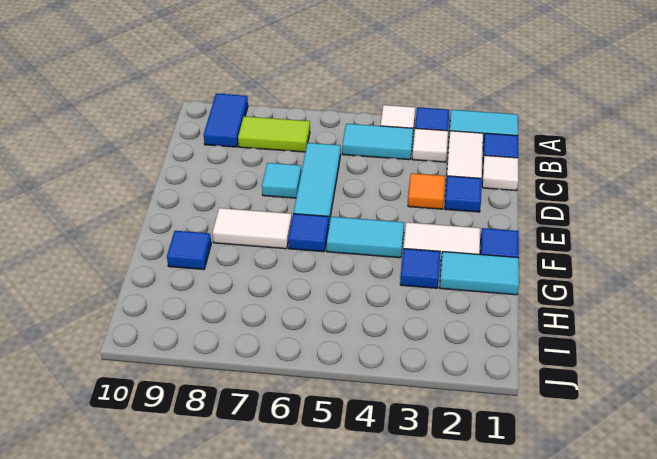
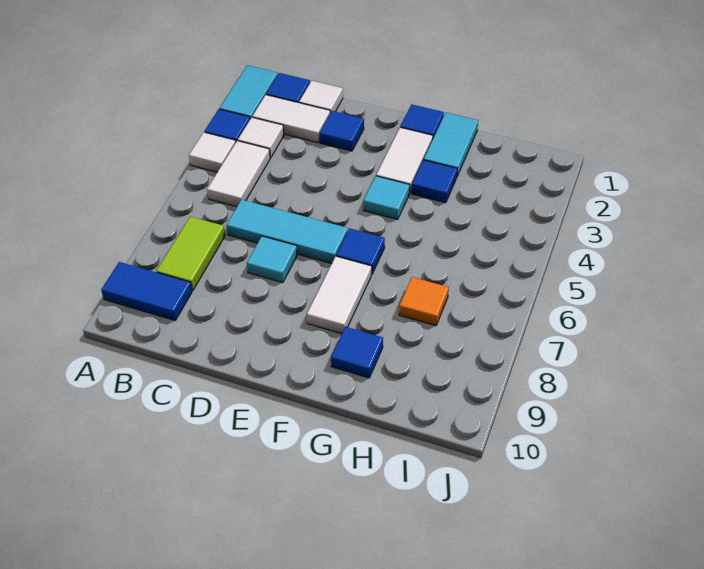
cyan tile B4:B5 level 1 -> white tile B4:B5 level 1
orange tile D3 level 1 -> orange tile H7 level 1
cyan tile F4:F5 level 1 -> cyan tile F4 level 1

